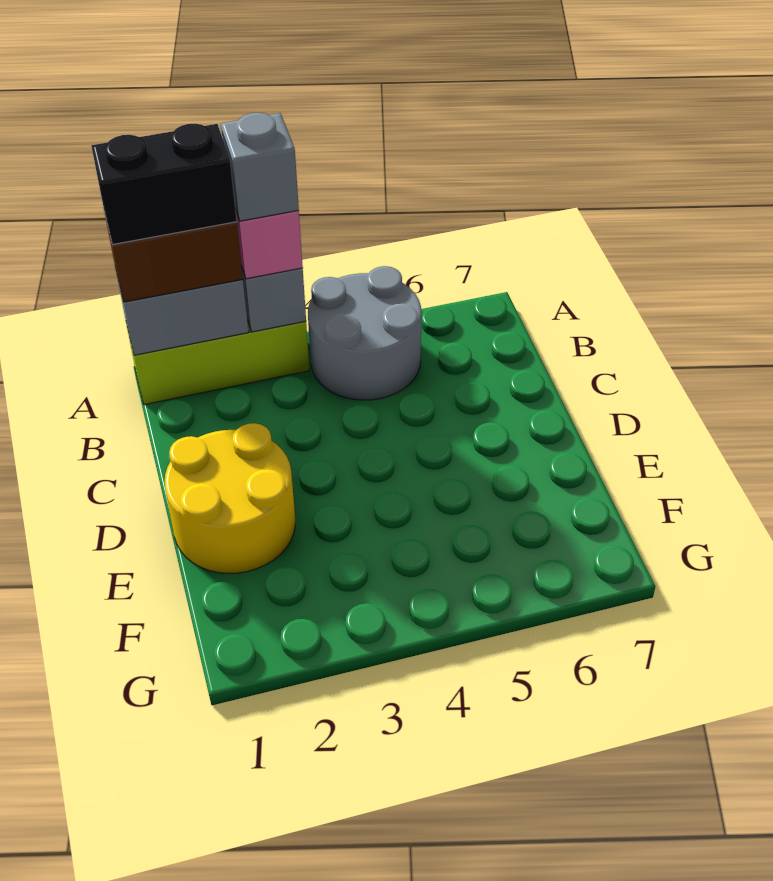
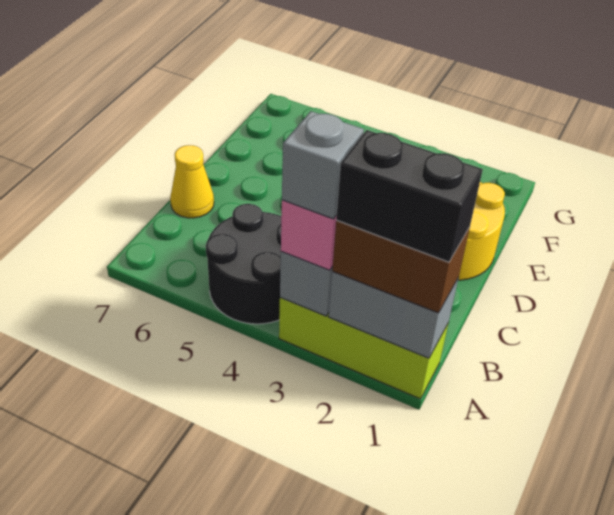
grey round brick A4:B5 level 1 -> black round brick A4:B5 level 1
none -> yellow cone C7 level 1

